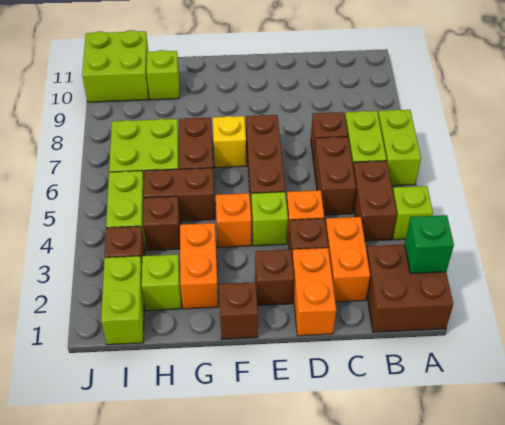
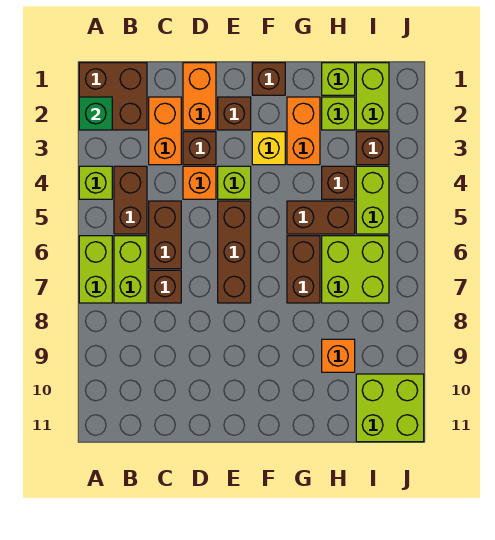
orange brick F4 level 1 -> orange brick H9 level 1
yellow brick F7 level 1 -> yellow brick F3 level 1
lime brick H10 level 1 -> lime brick H1 level 1

